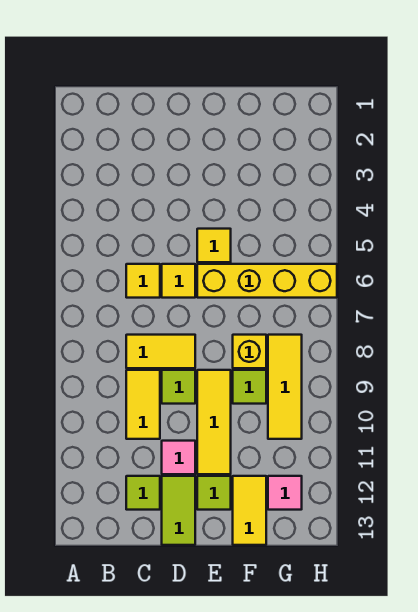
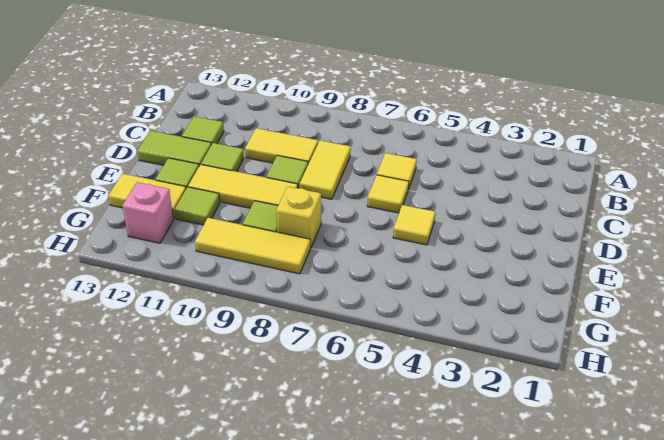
pink tile D11 level 1 -> lime tile D11 level 1
yellow brick E6:H6 level 1 -> none
none -> lime tile F11 level 1
pink tile G12 level 1 -> pink brick G12 level 1

